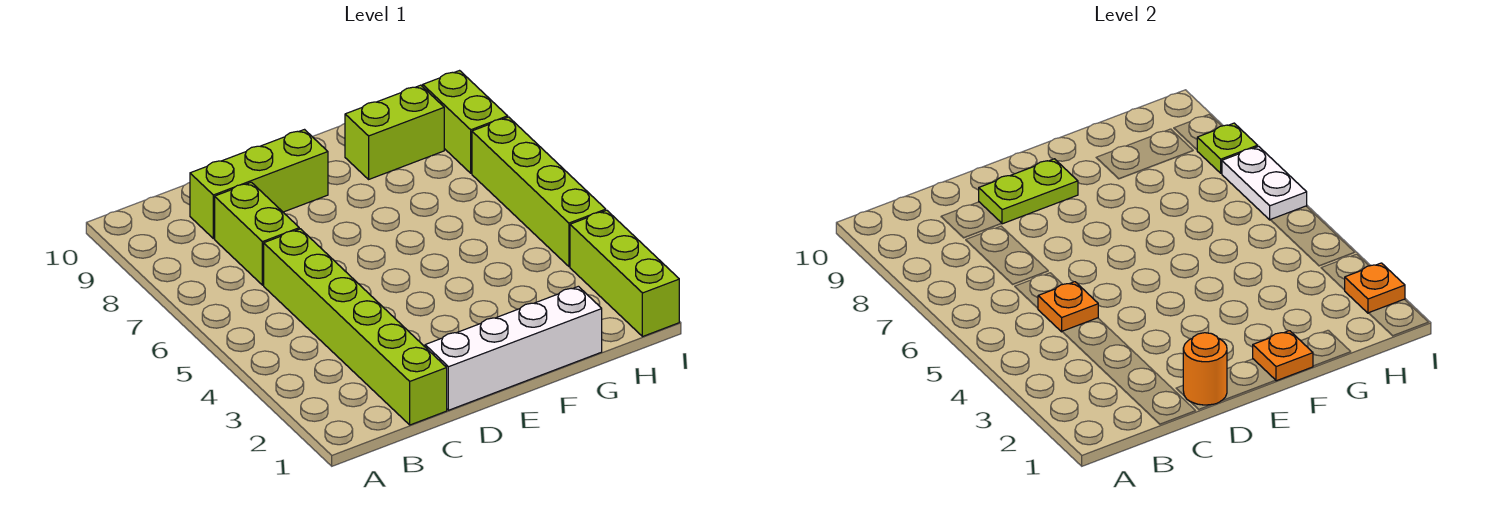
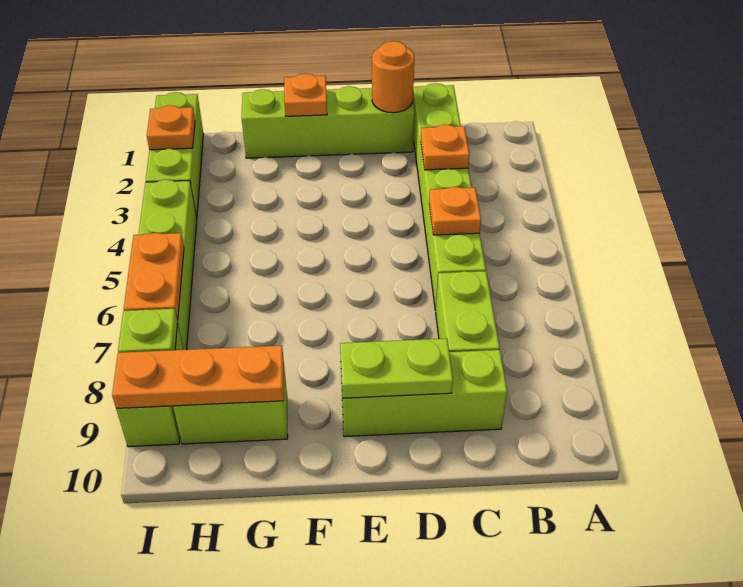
none -> orange plate C3 level 2
white brick D1:G1 level 1 -> lime brick D1:G1 level 1
none -> orange plate G9:I9 level 2
white plate I6:I7 level 2 -> orange plate I6:I7 level 2

